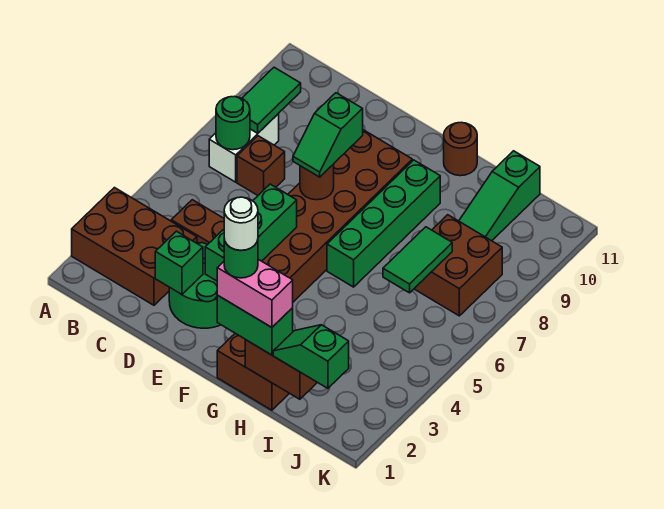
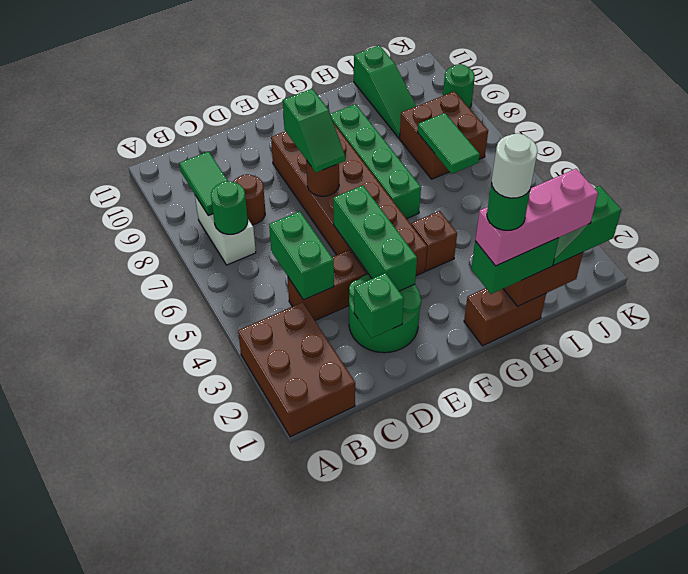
brown brick A2:C3 level 1 -> brown brick A1:B3 level 1
none -> green brick C4:C5 level 2
brown brick C7 level 1 -> brown brick G4 level 1
pink brick G1:H1 level 4 -> pink brick G1:I1 level 4
brown round brick G11 level 1 -> brown round brick C8 level 1
none -> green round brick K9 level 1

